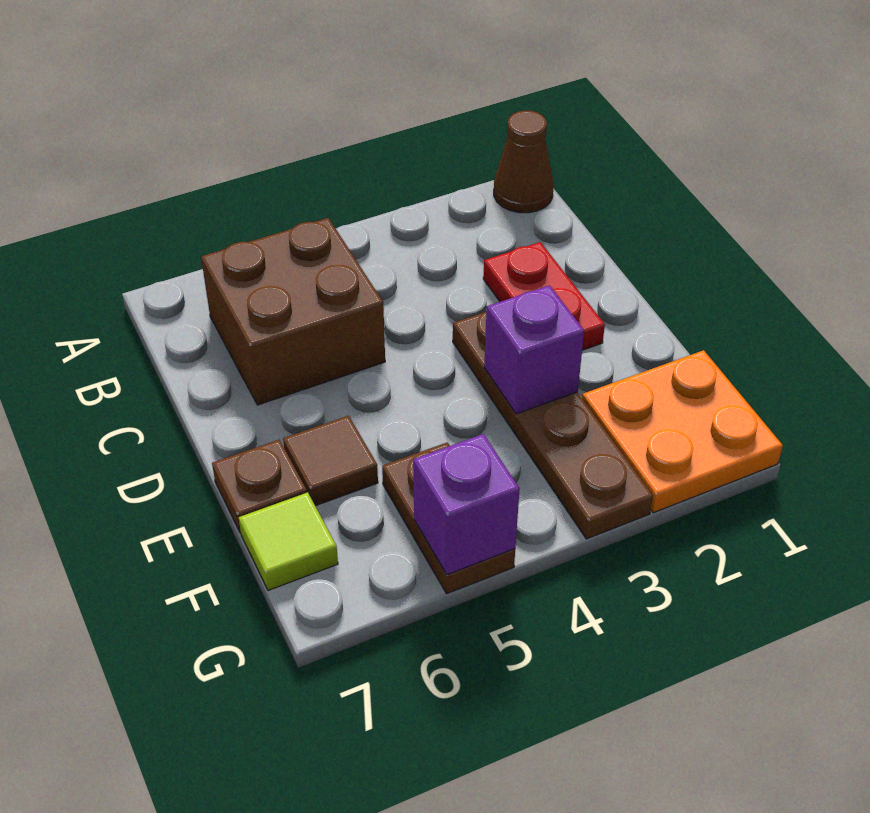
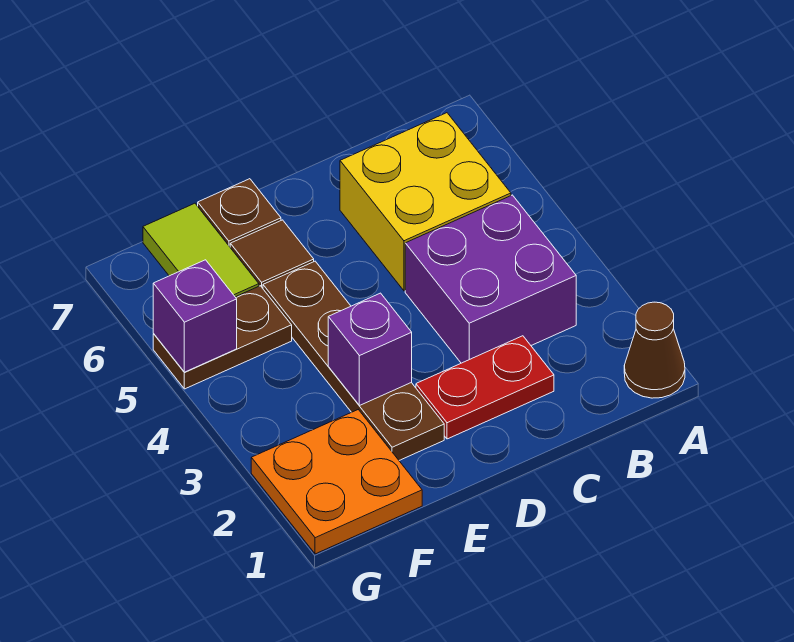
none -> purple brick B3:C4 level 1
brown brick B5:C6 level 1 -> yellow brick B5:C6 level 1
brown plate D3:G3 level 1 -> brown plate E2:E5 level 1
lime tile F7 level 1 -> lime tile F6:F7 level 1

